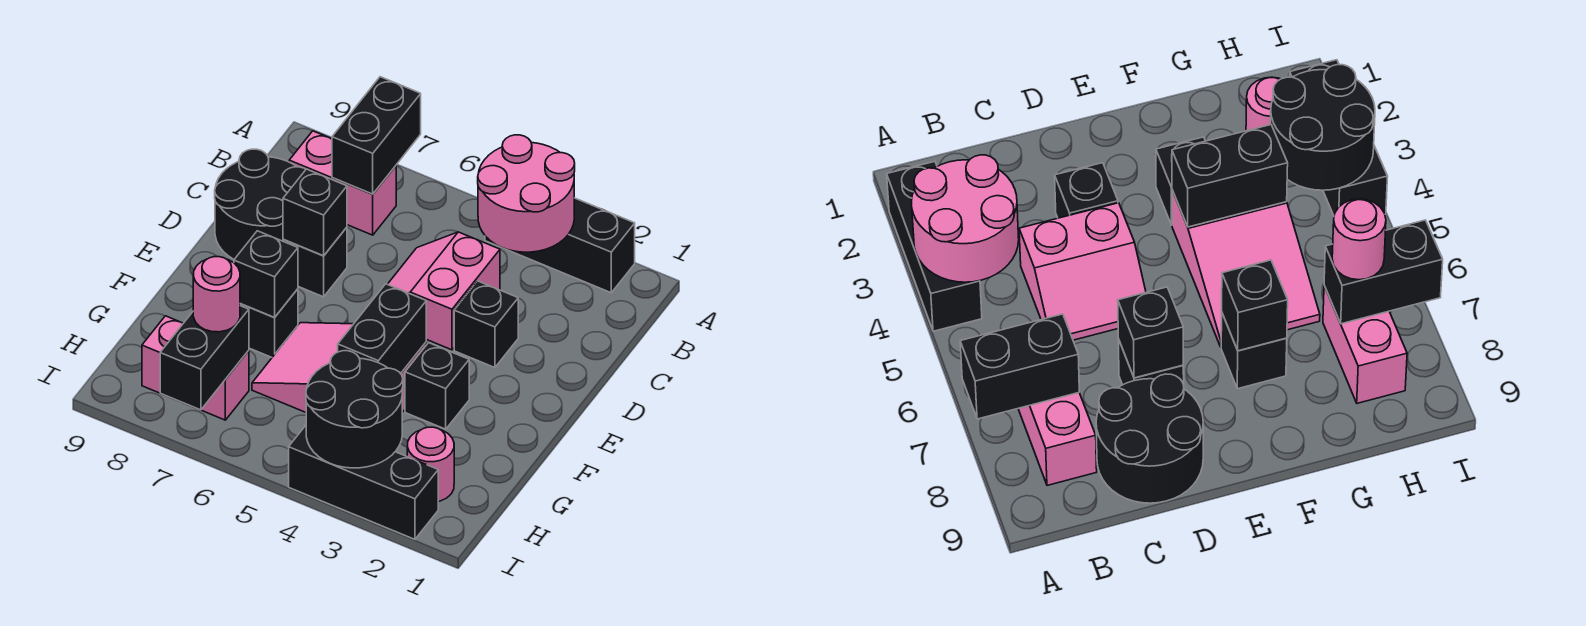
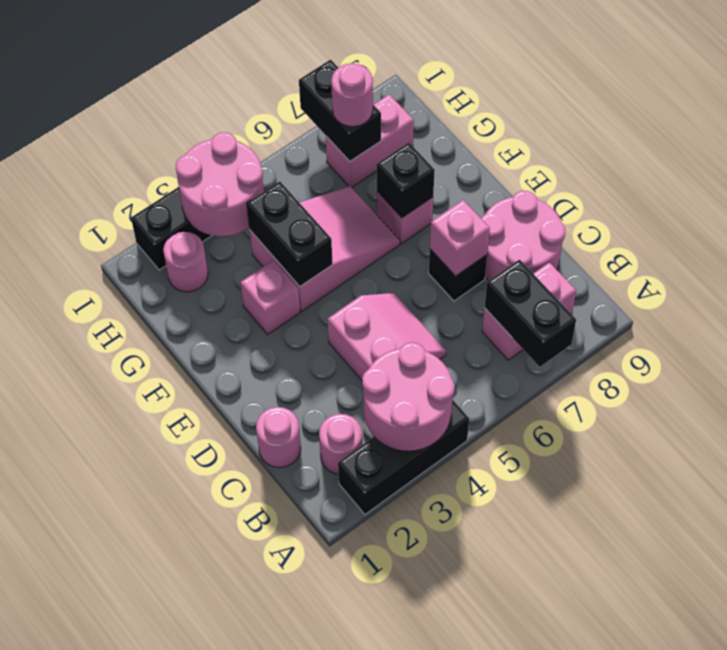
none -> pink round brick B2 level 1
none -> pink round brick C1 level 1
black round brick C8:D9 level 1 -> pink round brick C8:D9 level 1
black brick D3 level 1 -> none
black brick D7 level 2 -> pink brick D7 level 2
black brick F3 level 1 -> pink brick F3 level 1
black brick F7 level 1 -> pink brick F7 level 1
black round brick H3:I4 level 2 -> pink round brick H3:I4 level 2

